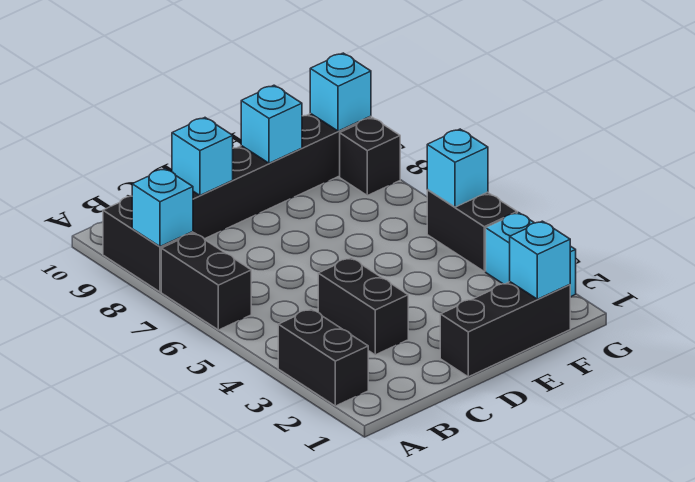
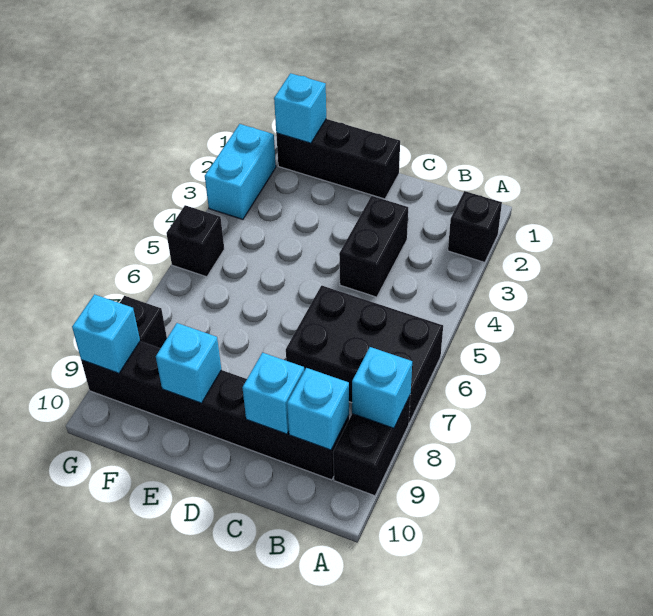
black brick A2:A3 level 1 -> black brick A2 level 1
black brick A6:A7 level 1 -> black brick A6:C7 level 1
black brick G4:G5 level 1 -> black brick G5 level 1
cyan brick G5 level 2 -> cyan brick B9 level 2

